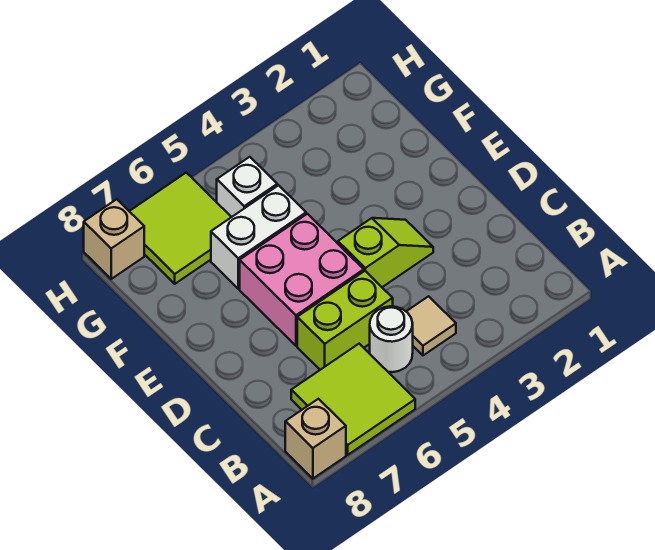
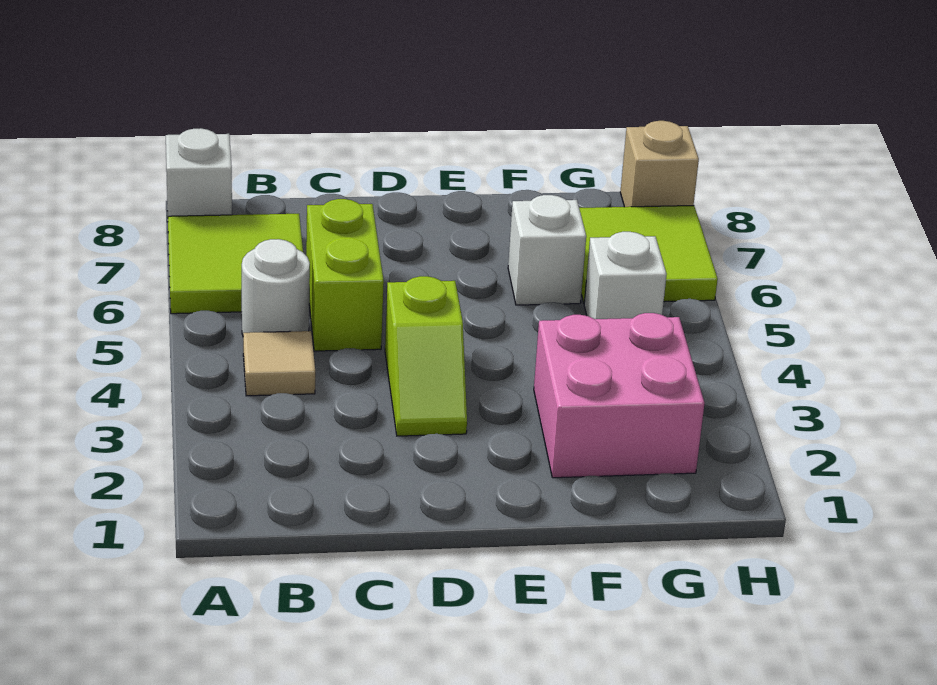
tan brick A8 level 1 -> white brick A8 level 1
pink brick D5:E6 level 1 -> pink brick F2:G3 level 1
white brick F5:F6 level 1 -> white brick F6 level 1

